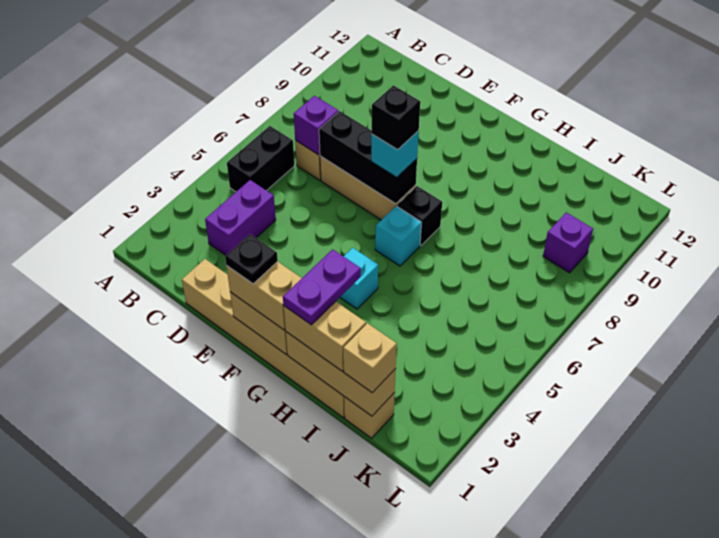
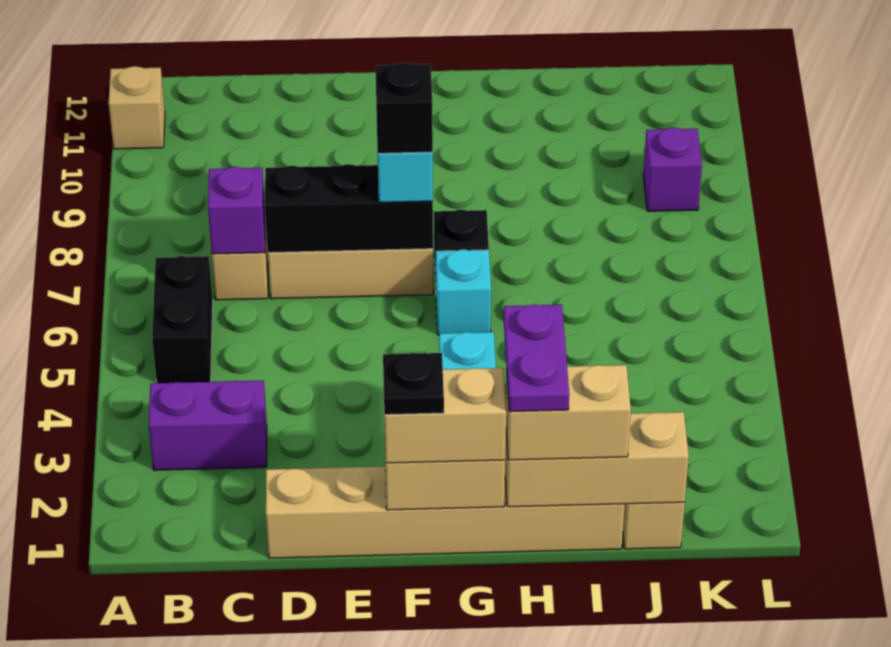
purple brick C3:C4 level 1 -> purple brick B3:C3 level 1
tan brick J1 level 3 -> tan brick A11 level 1

